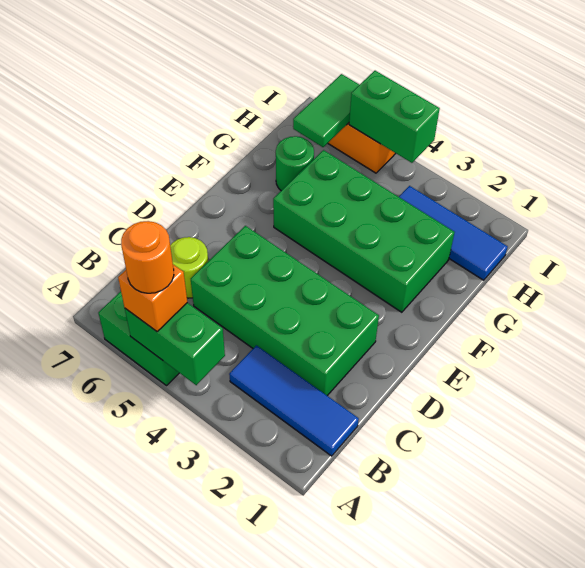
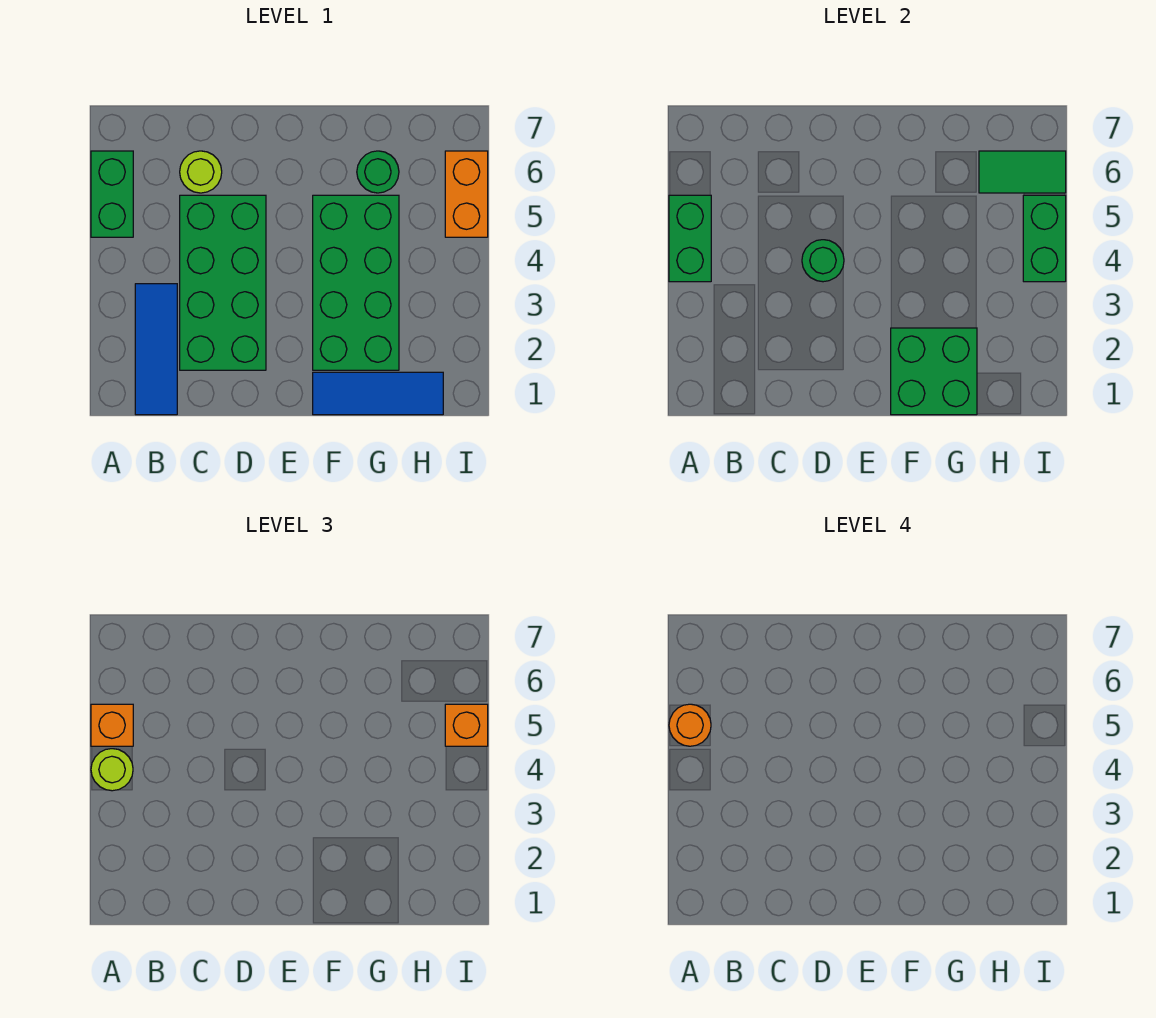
none -> lime round brick A4 level 3
none -> green round brick D4 level 2
none -> green brick F1:G2 level 2
blue tile H1:H3 level 1 -> blue tile F1:H1 level 1
none -> orange brick I5 level 3

